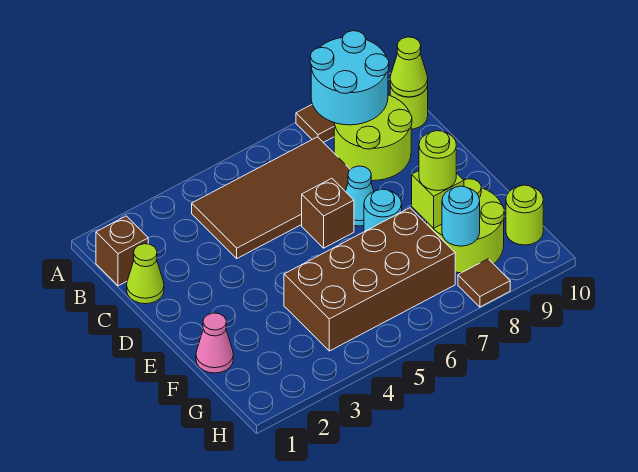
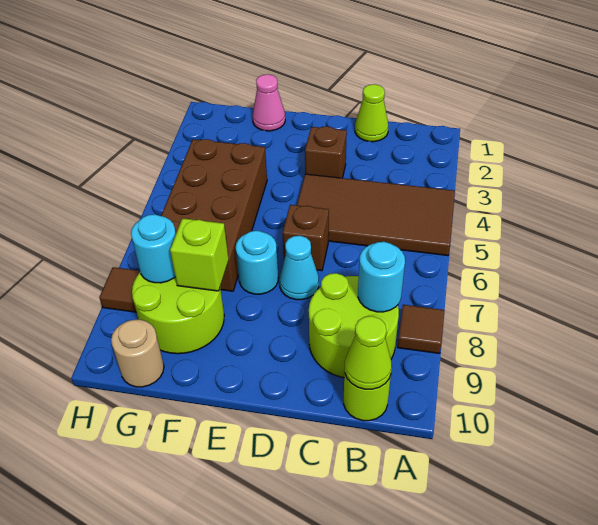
cyan round brick A8:B9 level 2 -> cyan round brick B8 level 2
brown brick B1 level 1 -> brown brick D3 level 1
brown tile B4:C7 level 1 -> brown tile A4:D5 level 1
lime round brick F8 level 3 -> none
lime round brick G10 level 1 -> tan round brick G10 level 1

